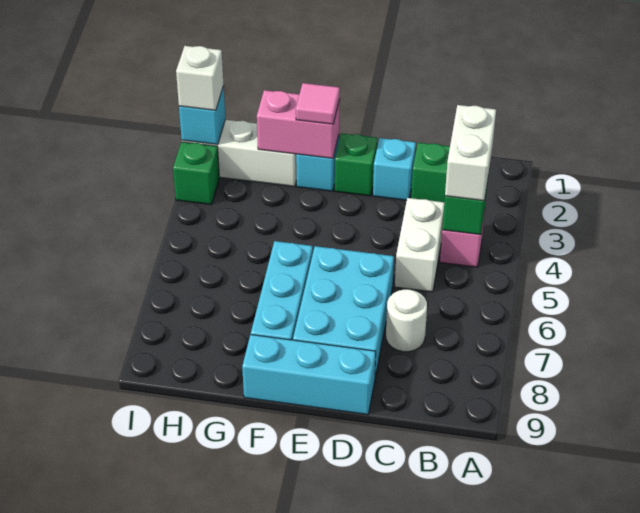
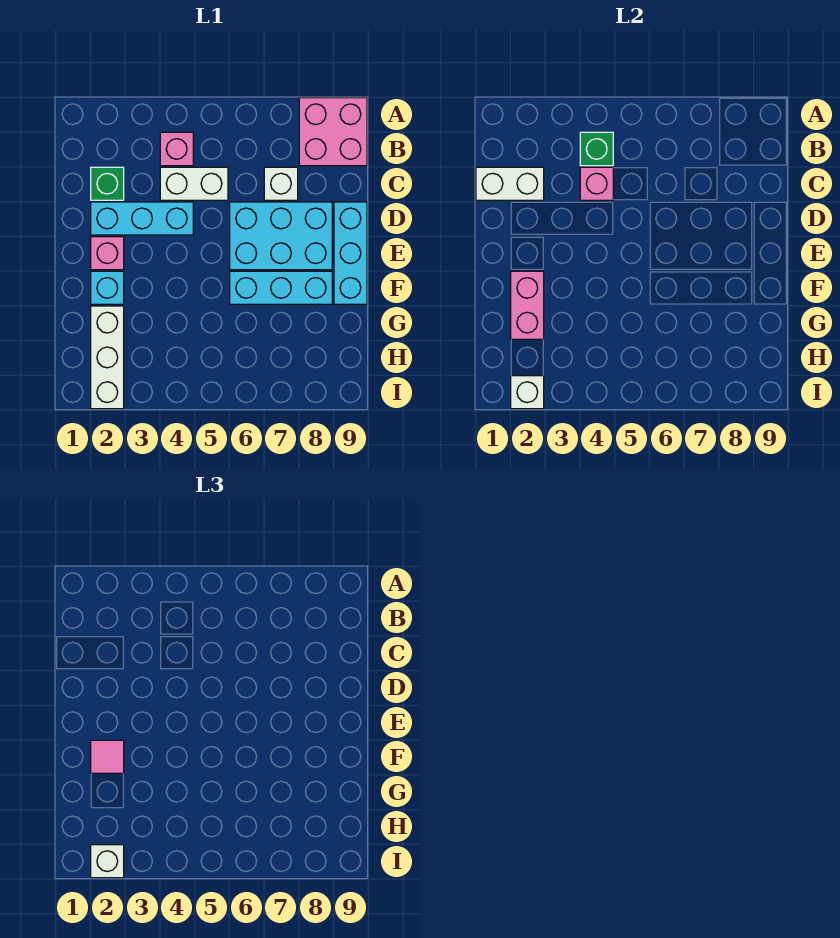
none -> pink brick A8:B9 level 1
white brick B3:B4 level 3 -> white brick C1:C2 level 2
none -> pink brick C4 level 2
white round brick C7 level 1 -> white brick C7 level 1
cyan brick D2 level 1 -> cyan brick D2:D4 level 1
green brick E2 level 1 -> pink brick E2 level 1
cyan brick I2 level 2 -> white brick I2 level 2
green brick I3 level 1 -> none

